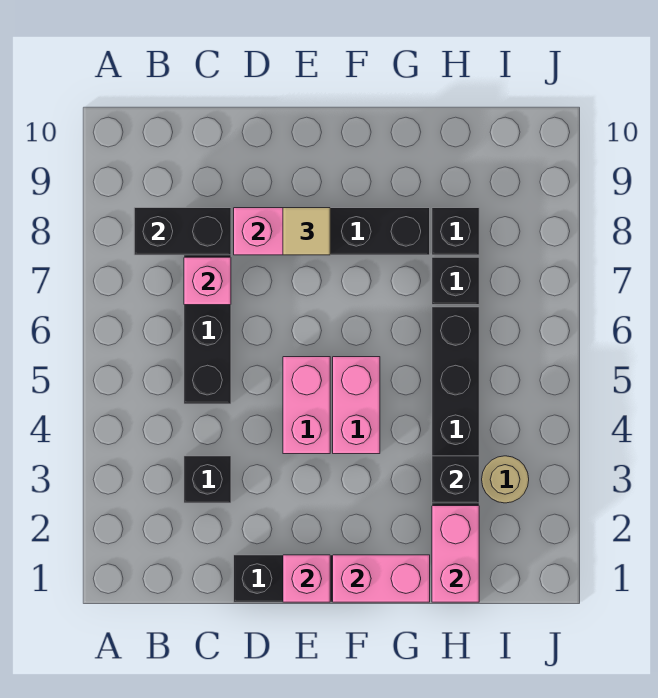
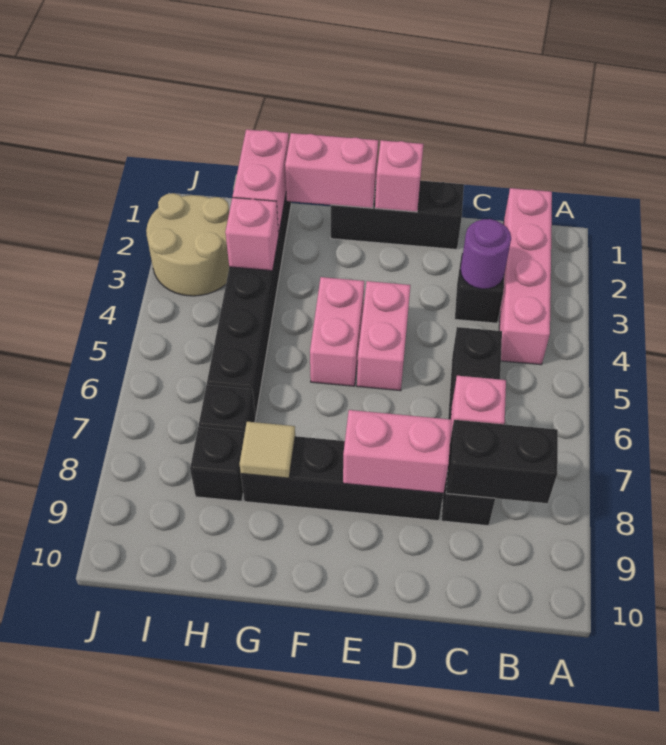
none -> pink brick B1:B4 level 1
none -> purple round brick C3 level 2
tan tile E8 level 3 -> tan tile G8 level 2
black brick H3 level 2 -> pink brick H3 level 2
tan round brick I3 level 1 -> tan round brick I2:J3 level 1

